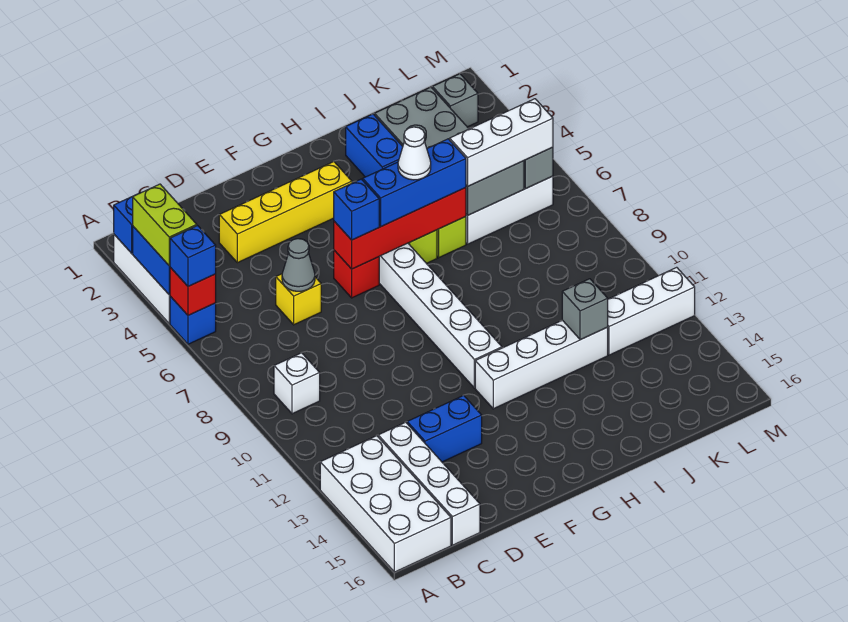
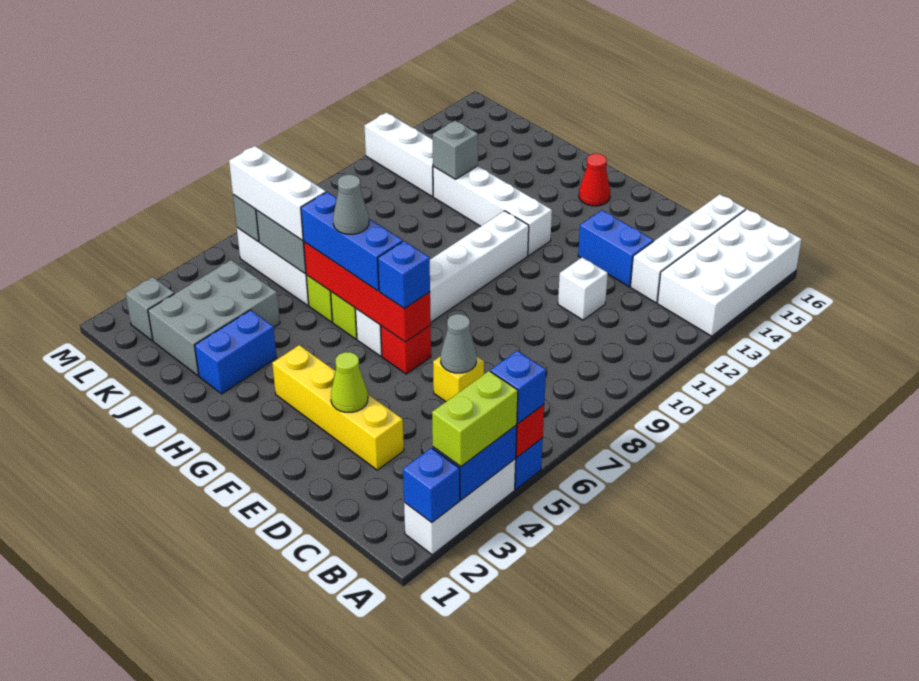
white brick B9 level 1 -> white brick D11 level 1
none -> lime cone E3 level 2
none -> red cone G15 level 1
white cone H6 level 4 -> grey cone H6 level 4

